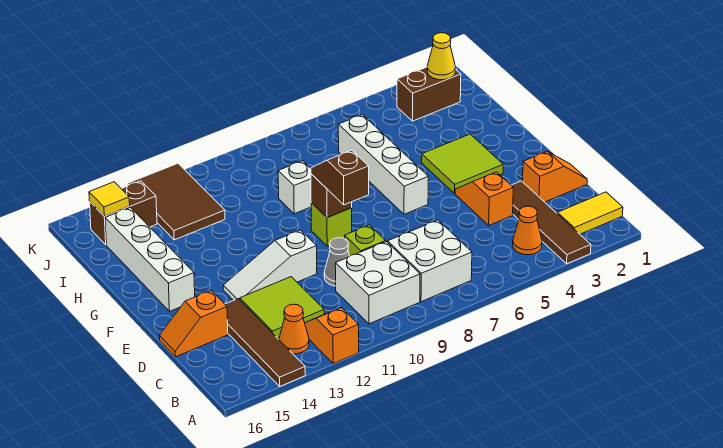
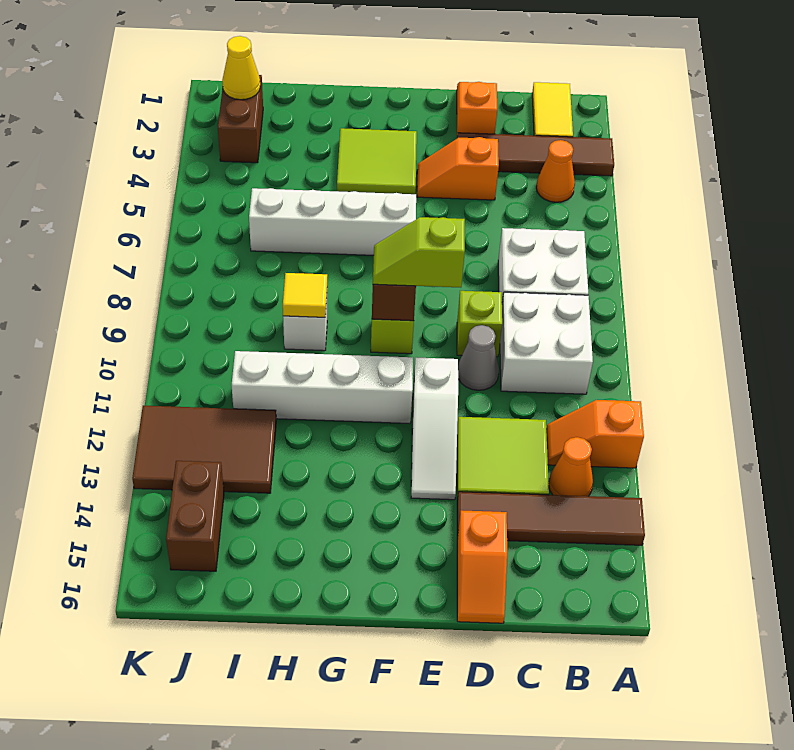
brown slope E9:F9 level 3 top E -> lime slope E9:F9 level 3 top E
white brick F15:I15 level 1 -> white brick F11:I11 level 1
yellow tile J15 level 2 -> yellow tile H9 level 2

